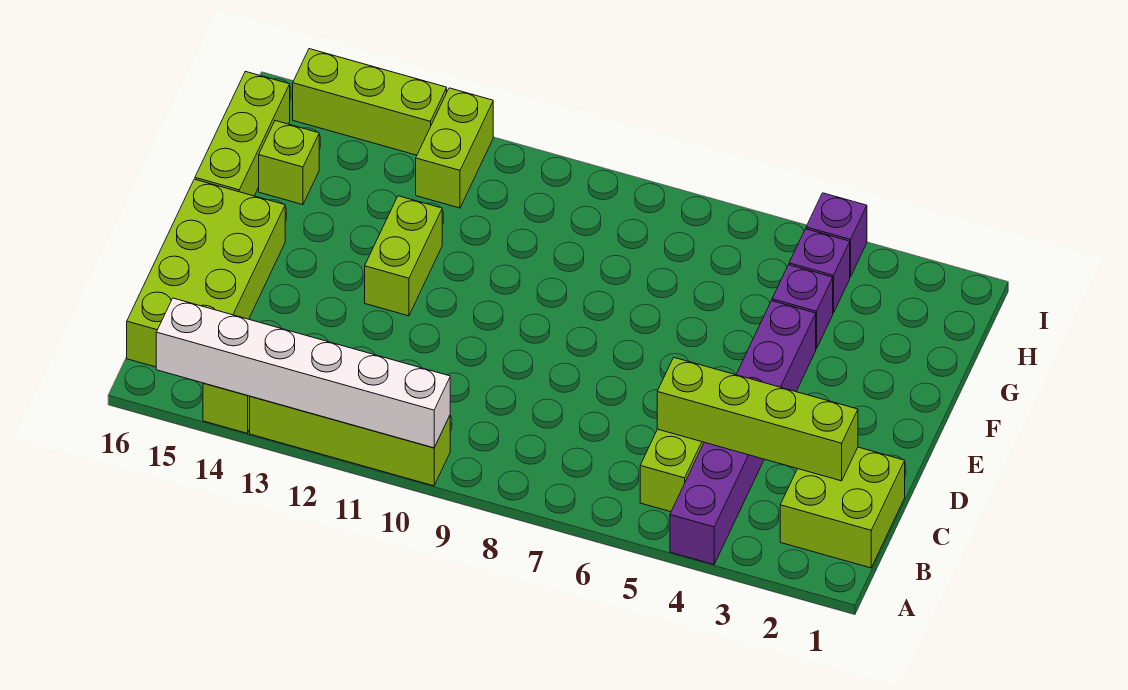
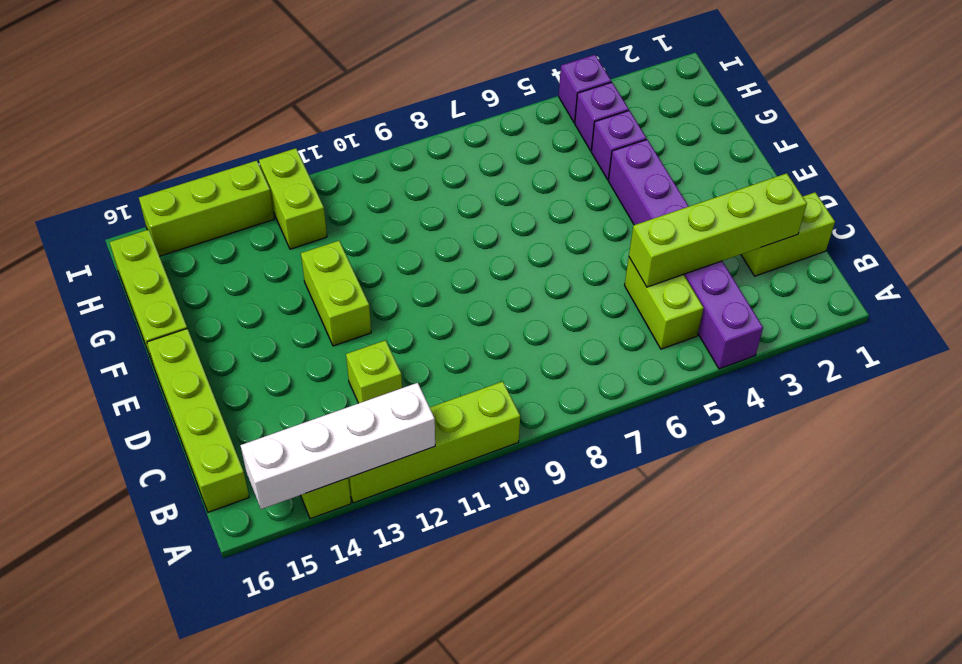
white brick A10:A15 level 2 -> white brick A12:A15 level 2
lime brick B1:C2 level 1 -> lime brick C1:C2 level 1
lime brick B15:E16 level 1 -> lime brick B16:E16 level 1
lime brick G15 level 1 -> lime brick C12 level 1

